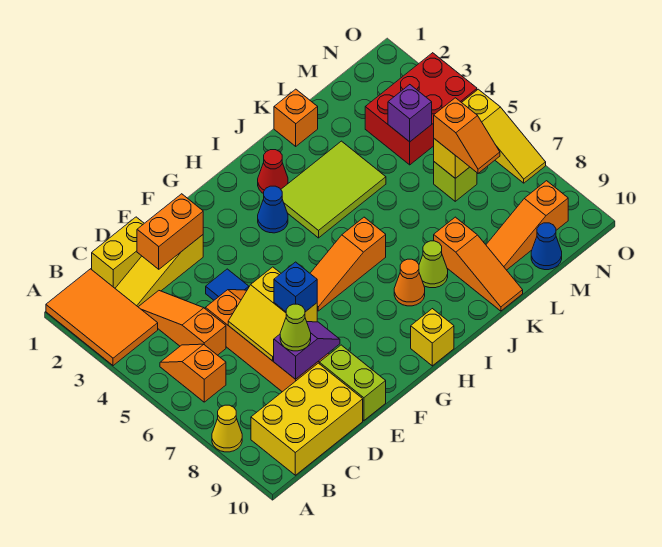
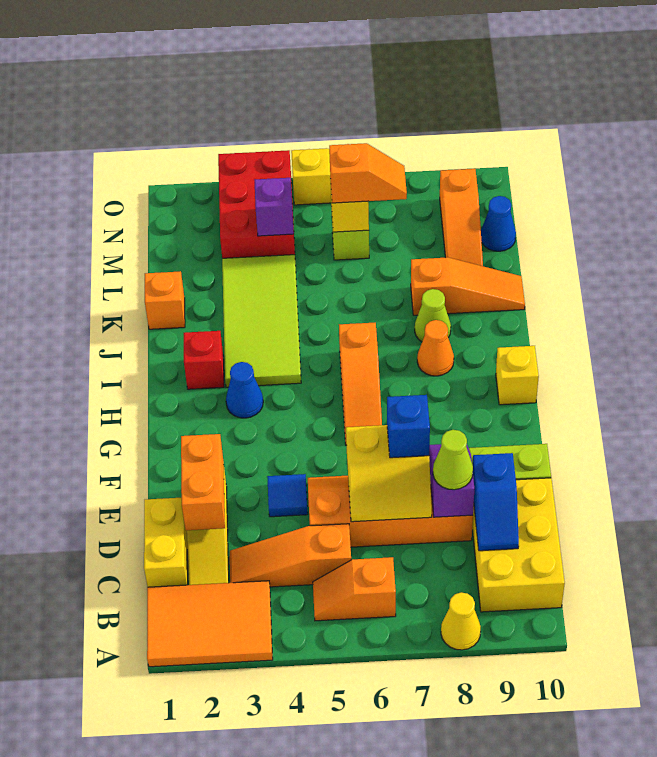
none -> blue slope C9:D9 level 2 top D
red cone I2 level 1 -> red brick I2 level 1
lime tile I3:K4 level 1 -> lime tile I3:L4 level 1

